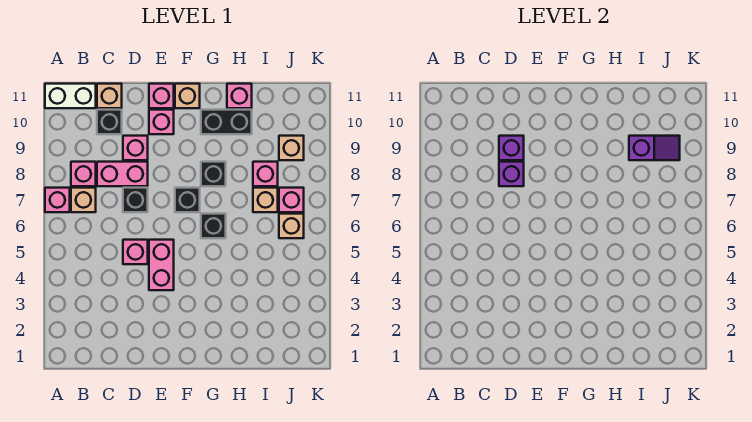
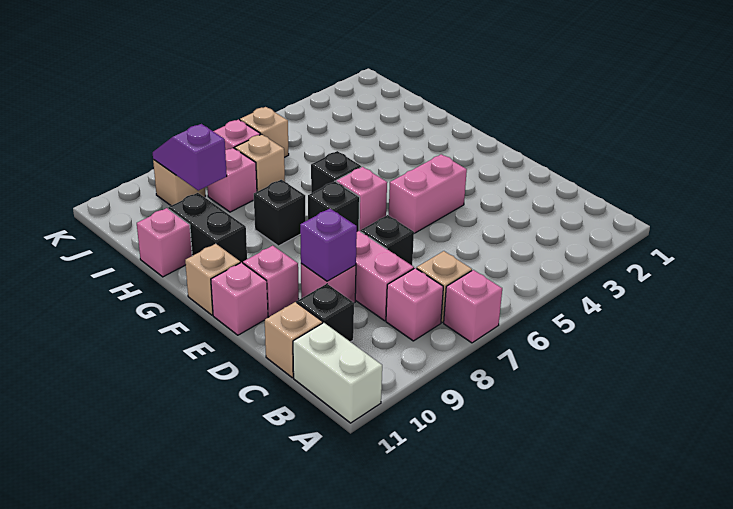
pink brick D5 level 1 -> pink brick F6 level 1
purple brick D8 level 2 -> none

